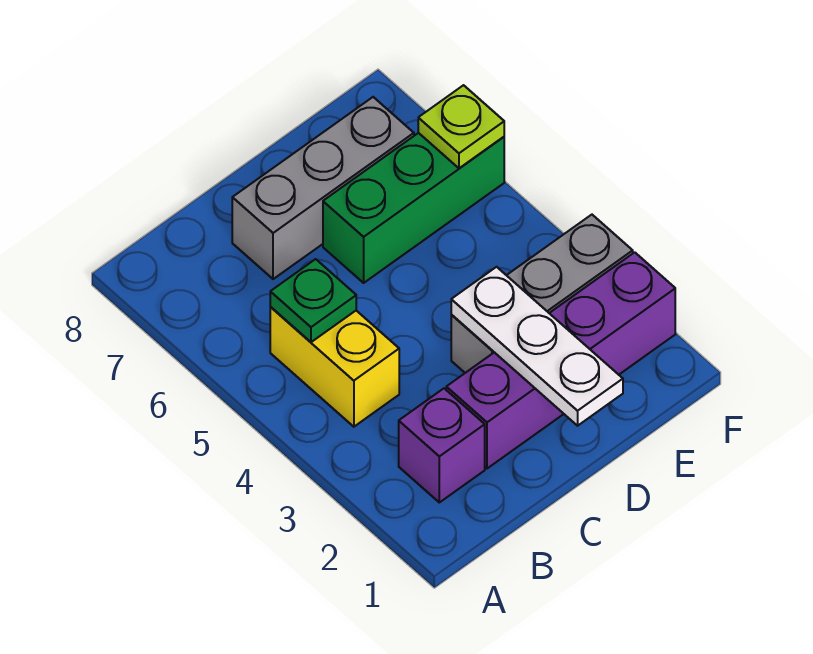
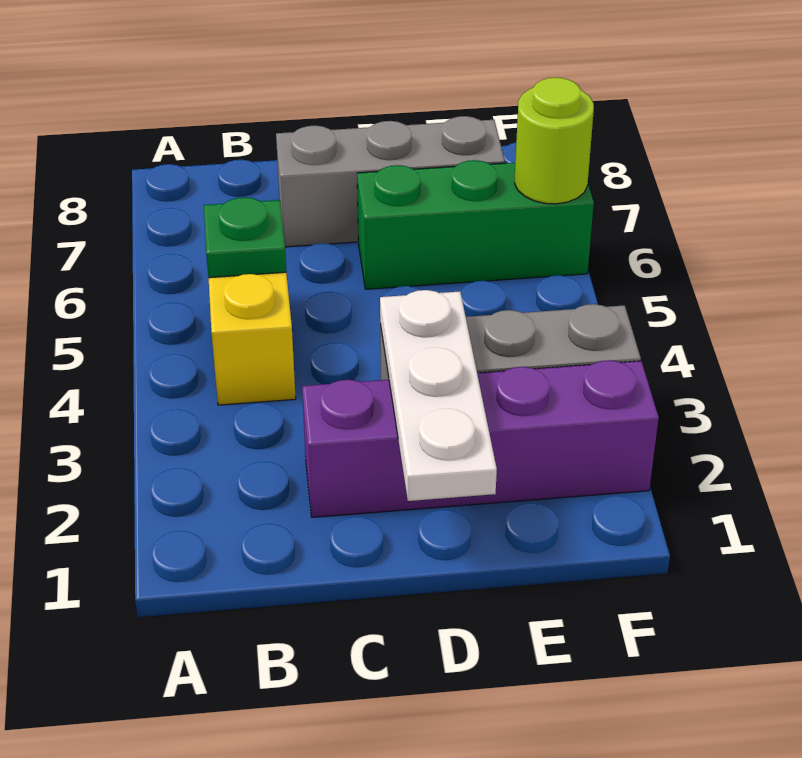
purple brick B2 level 1 -> none
lime plate F6 level 2 -> lime round brick F6 level 2

